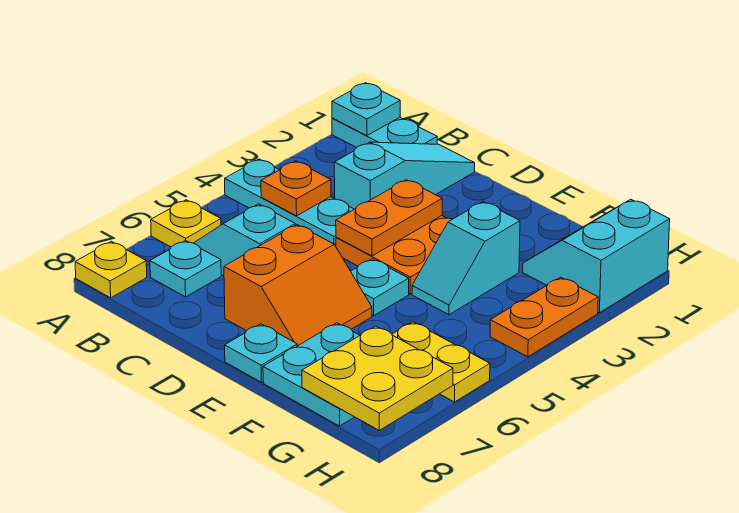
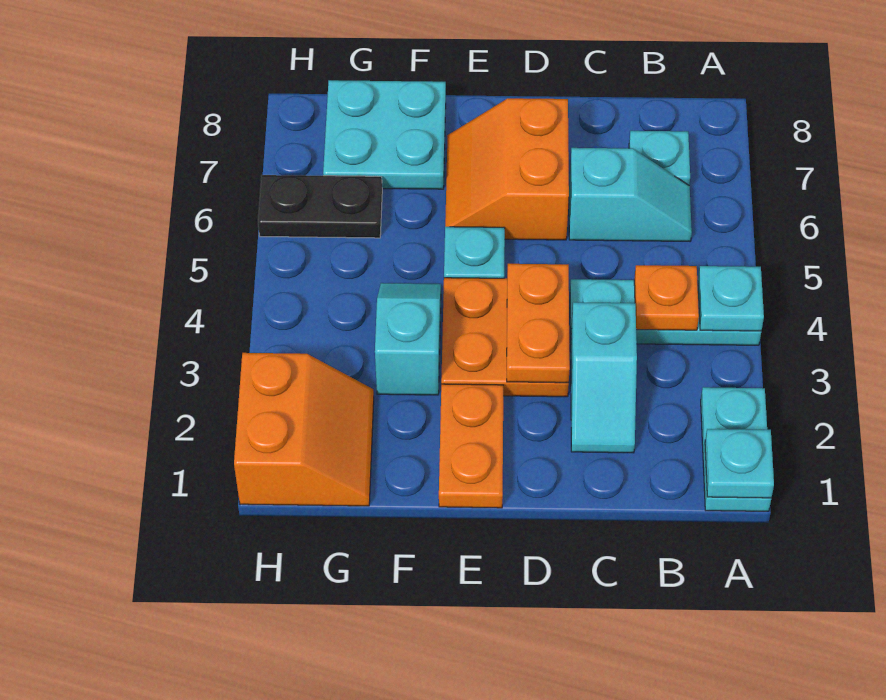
cyan plate A1:B1 level 1 -> cyan plate A1:A2 level 1
yellow plate A6 level 1 -> none
yellow plate A8 level 1 -> none
cyan slope C1:C3 level 1 top 3 -> cyan slope C2:C3 level 1 top 3
cyan plate E8 level 1 -> cyan plate A4 level 2
cyan slope G1:H2 level 1 top H -> orange slope G1:H2 level 1 top H
yellow plate G6:H6 level 1 -> black plate G6:H6 level 1
yellow plate G7:H8 level 2 -> none
orange plate H3:H4 level 1 -> orange plate E1:E2 level 1

